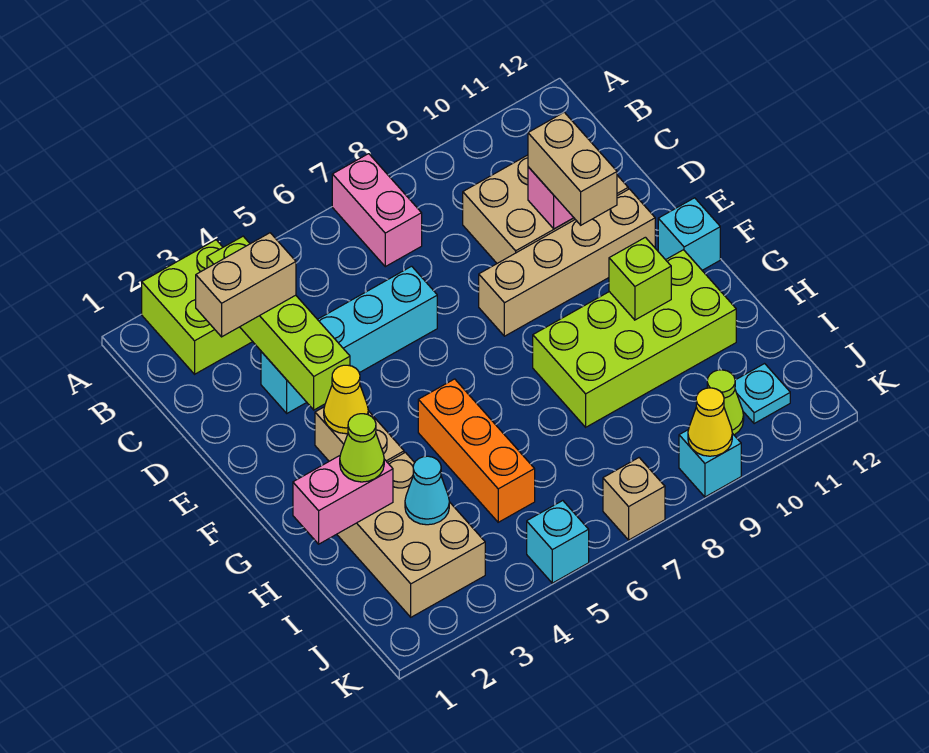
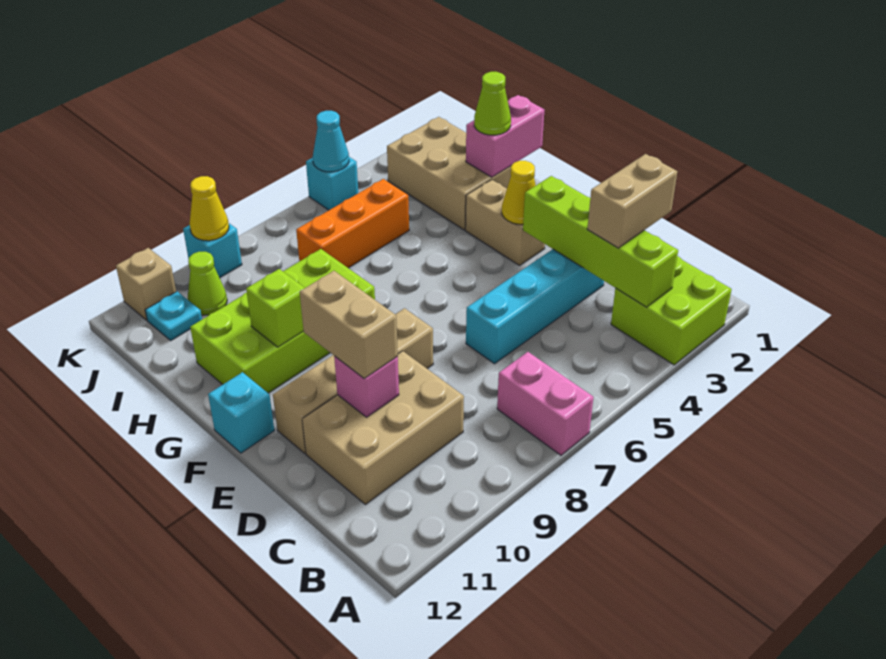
orange brick G5:I5 level 1 -> orange brick I5:I7 level 1
cyan cone I3 level 2 -> cyan cone K5 level 2
tan brick K7 level 1 -> tan brick K11 level 1

